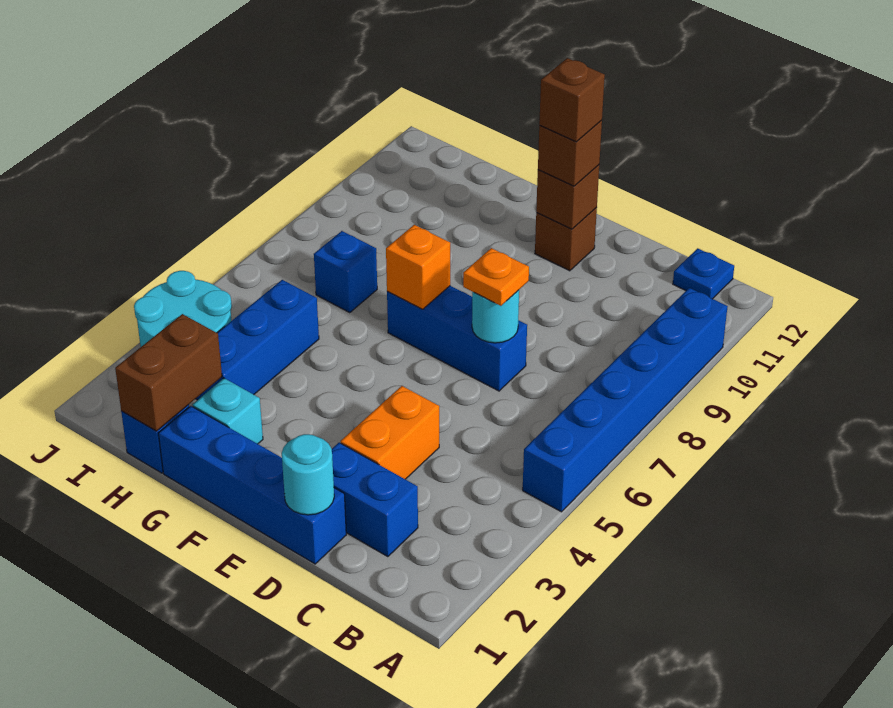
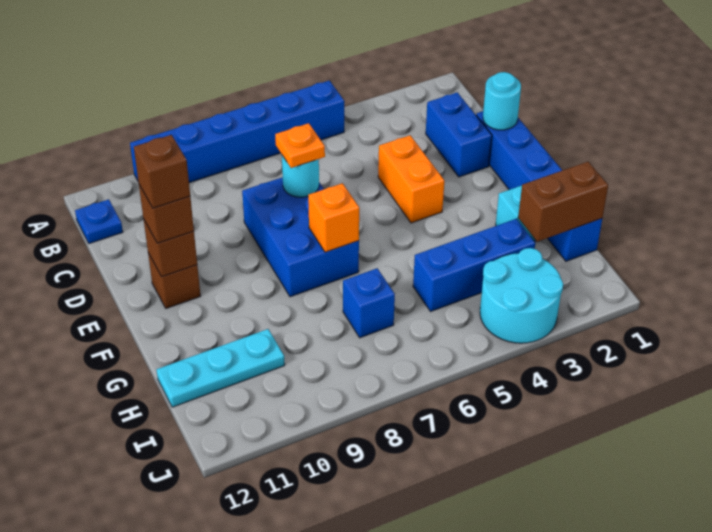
orange brick D3:D4 level 1 -> orange brick D4:E4 level 1
blue brick D7:F7 level 1 -> blue brick D7:F8 level 1
none -> cyan plate H10:H12 level 1

